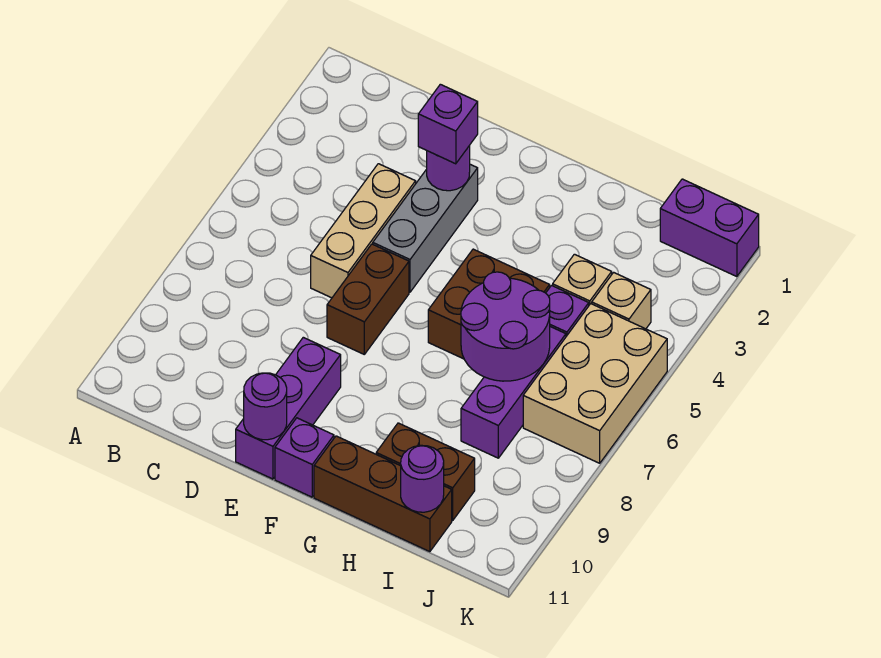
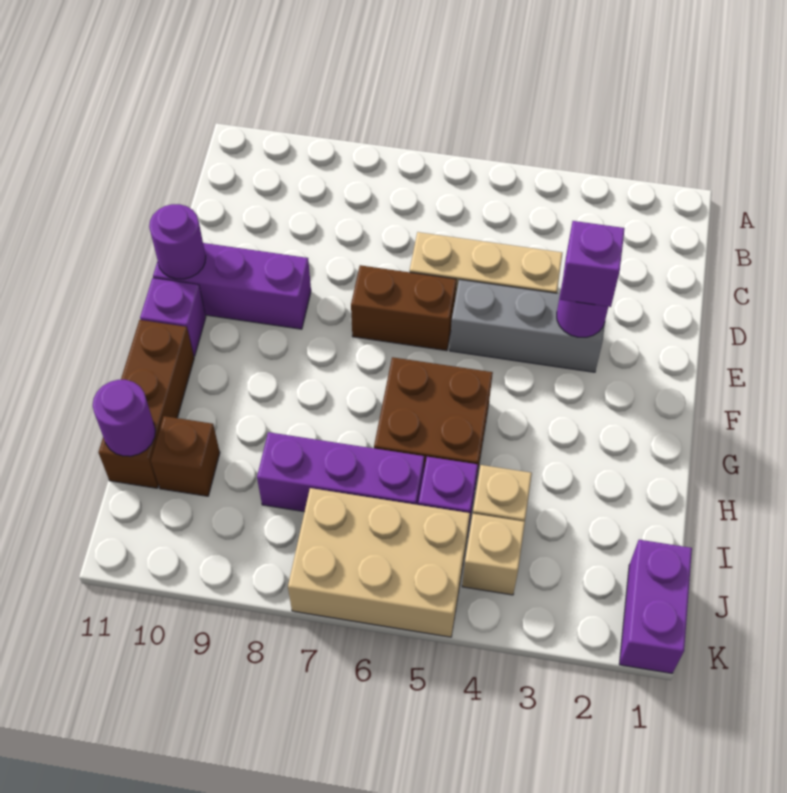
purple round brick H6:I7 level 2 -> none
brown brick H10:I10 level 1 -> brown brick I10 level 1

